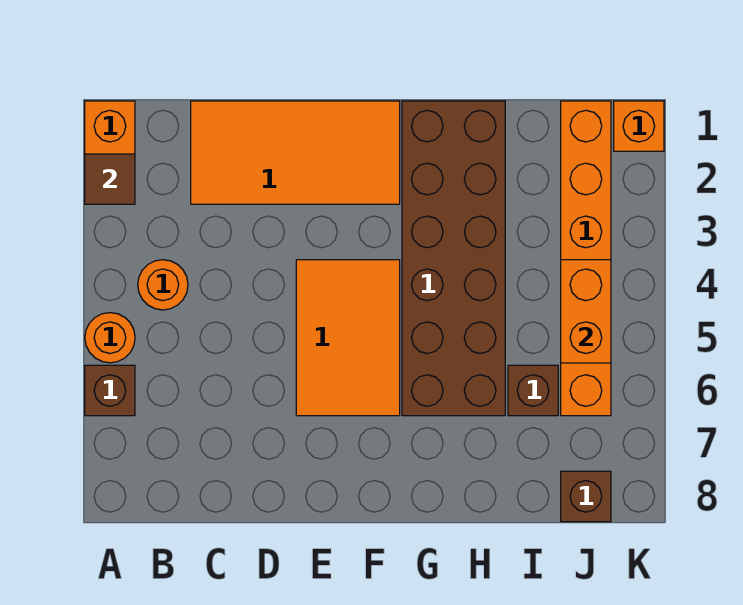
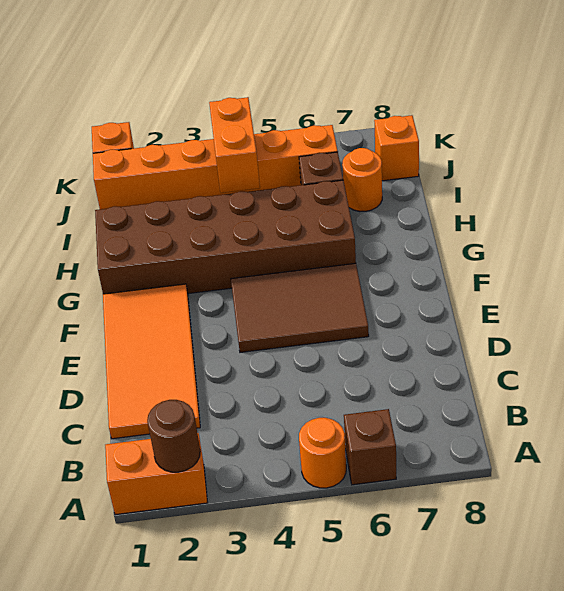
brown tile A2 level 2 -> brown round brick A2 level 2
orange round brick B4 level 1 -> orange round brick I7 level 1
orange tile E4:F6 level 1 -> brown tile E4:F6 level 1
orange brick J4:J5 level 2 -> orange brick I4:J4 level 2
brown brick J8 level 1 -> orange brick J8 level 1

